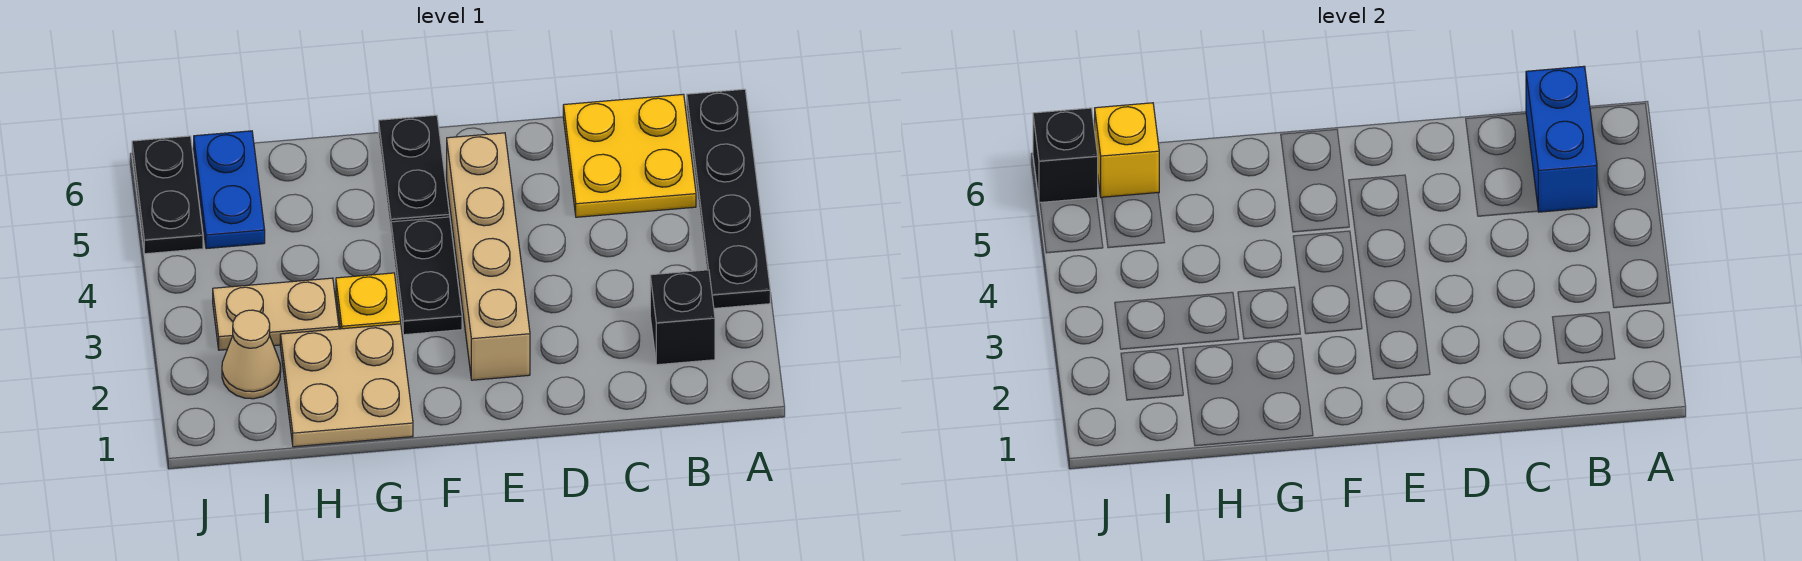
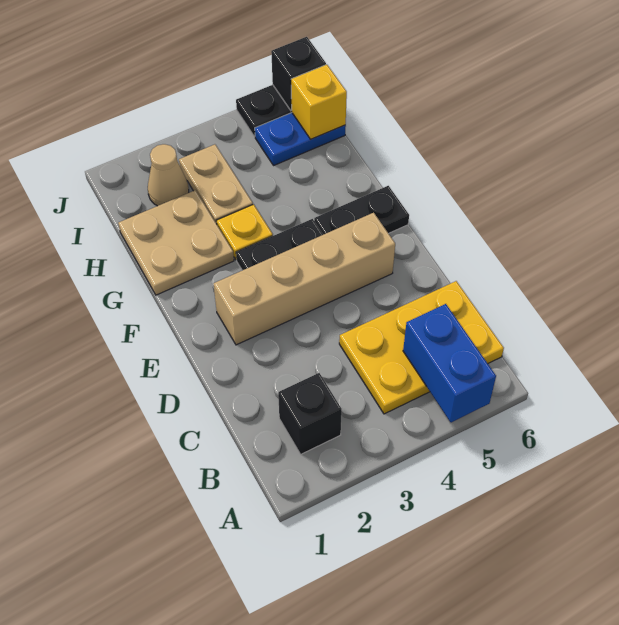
black plate A3:A6 level 1 -> none
yellow plate B5:C6 level 1 -> yellow plate B4:C6 level 1
blue brick B5:B6 level 2 -> blue brick A5:B5 level 2

